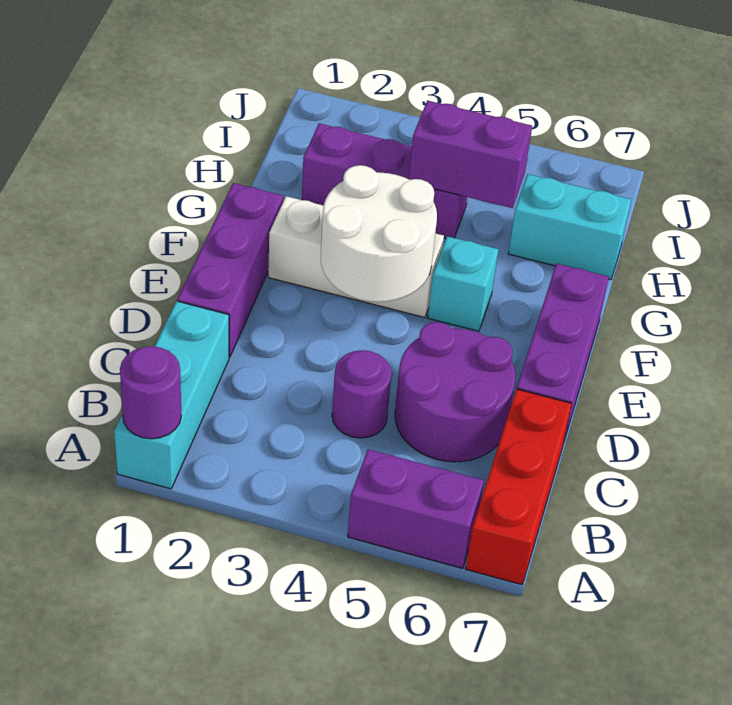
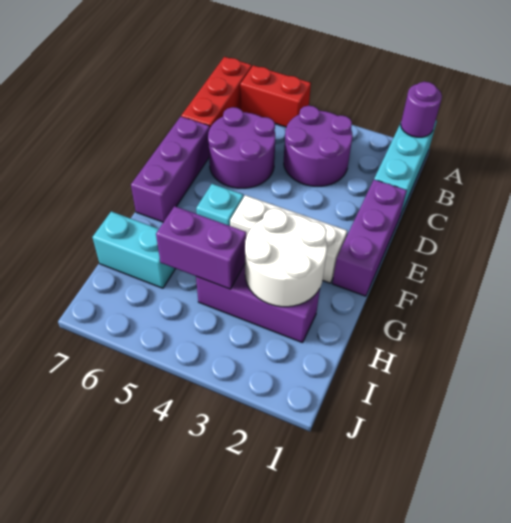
purple brick A5:A6 level 1 -> red brick A5:A6 level 1
purple round brick C4 level 1 -> purple round brick B3:C4 level 1
white round brick E3:F4 level 2 -> white round brick G2:H3 level 2

